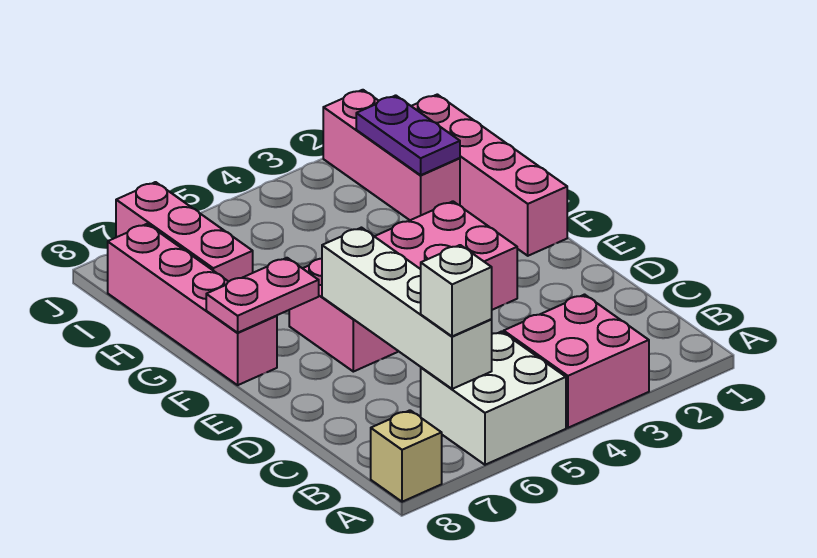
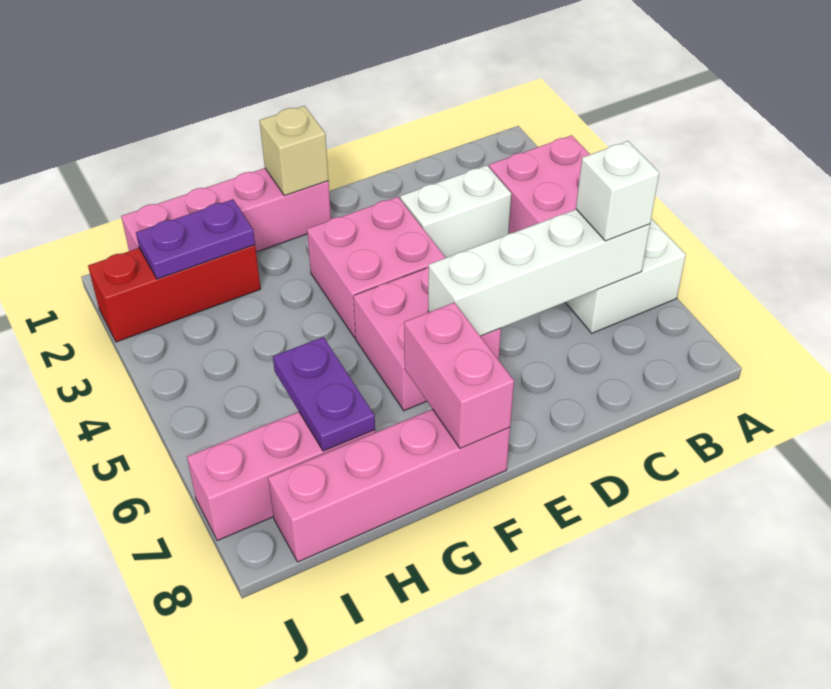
tan brick A8 level 1 -> tan brick F1 level 2
none -> white brick C3:D3 level 1
pink plate F7:F8 level 2 -> pink brick F7:F8 level 2
pink brick H2:J2 level 1 -> red brick H2:J2 level 1
none -> purple plate H6:H7 level 2

